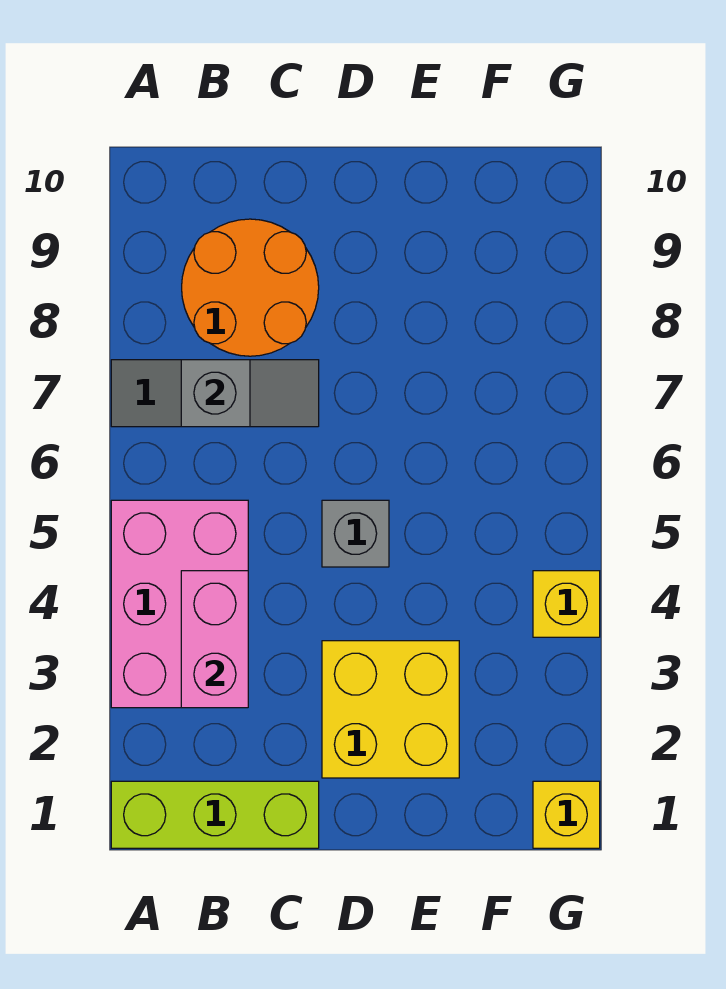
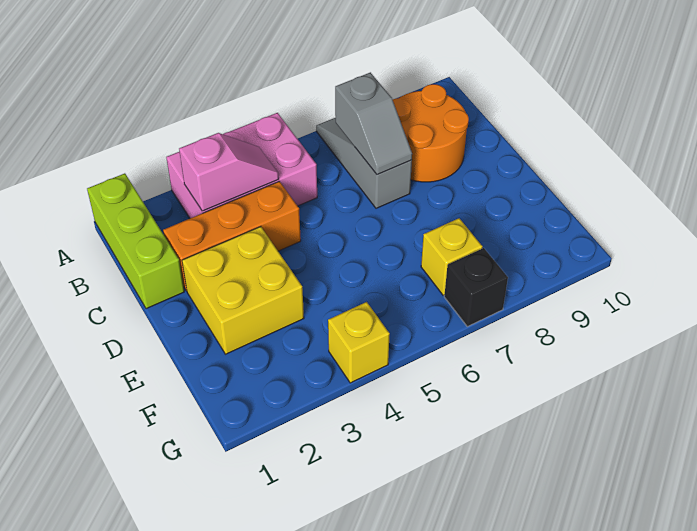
pink brick B3:B4 level 2 -> pink slope B3:B4 level 2 top 3
none -> orange brick C2:C4 level 1
grey brick D5 level 1 -> none
yellow brick G1 level 1 -> yellow brick F7 level 1
none -> black brick G7 level 1

